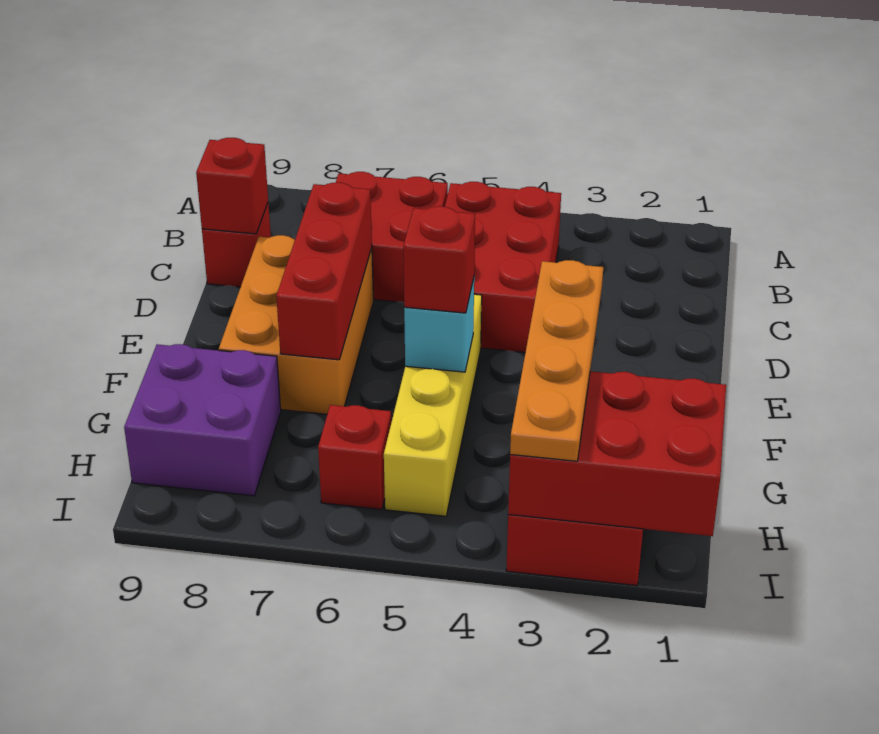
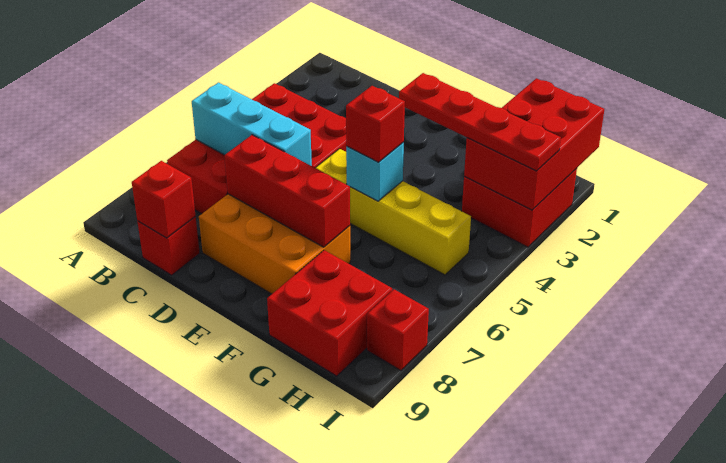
none -> cyan brick B6:D6 level 2
orange plate F3:I3 level 3 -> red plate F3:I3 level 3
purple brick G8:H9 level 1 -> red brick G8:H9 level 1
red brick H6 level 1 -> red brick I8 level 1

